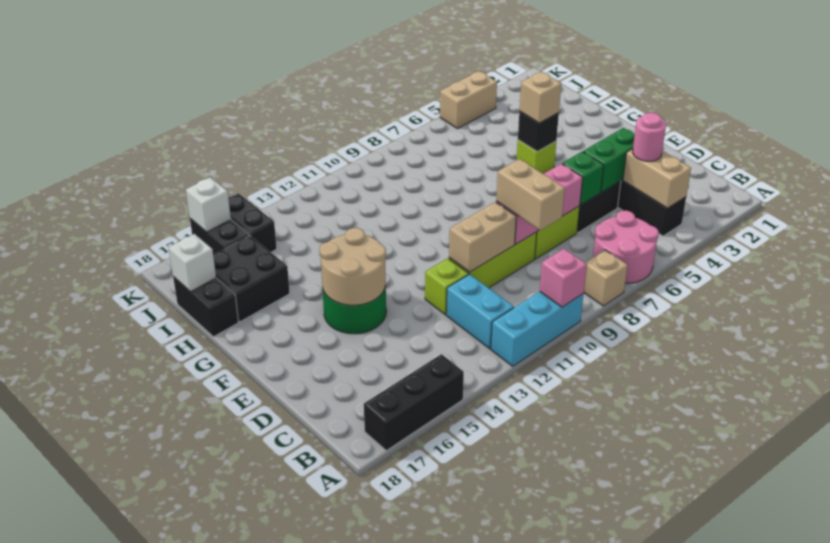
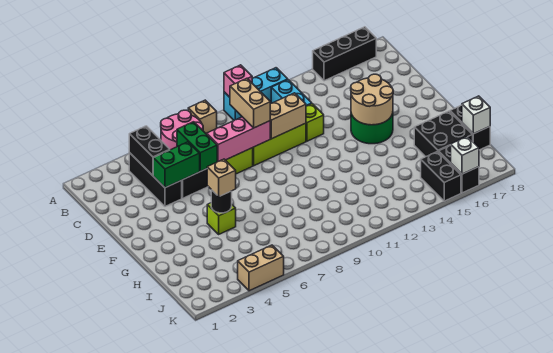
tan brick B4:C4 level 2 -> black brick B4:C4 level 2
pink round brick C4 level 3 -> none
green brick D6 level 2 -> green brick C6:D6 level 2
black brick G5 level 2 -> black round brick G5 level 2

